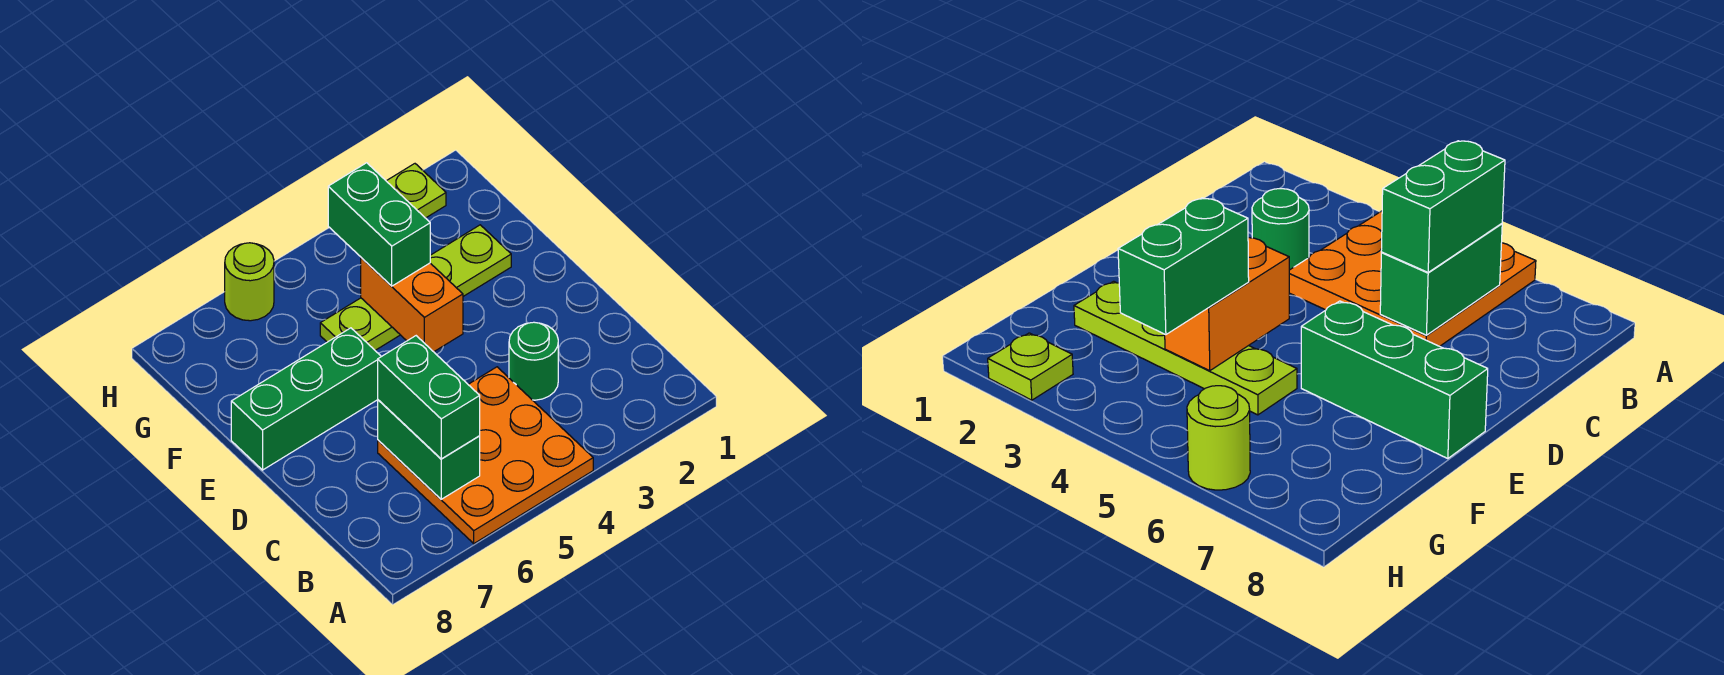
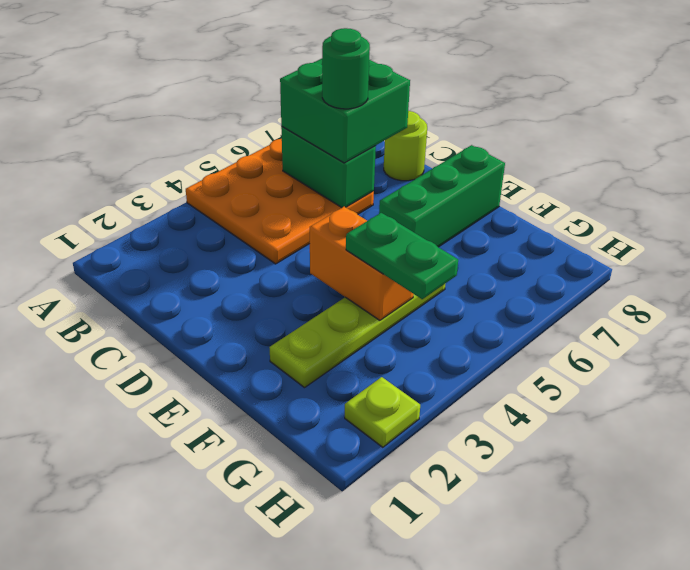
green brick B6:C6 level 3 -> green brick B6:C7 level 3
green round brick C3 level 1 -> green round brick C6 level 4
green brick F4:G4 level 3 -> green plate F4:G4 level 3
lime round brick H6 level 1 -> lime round brick C8 level 1

